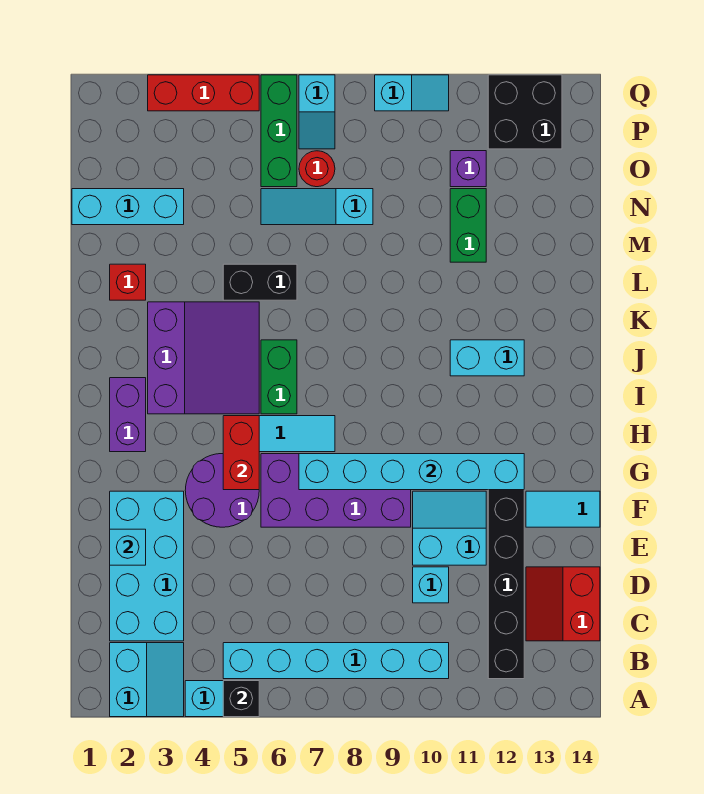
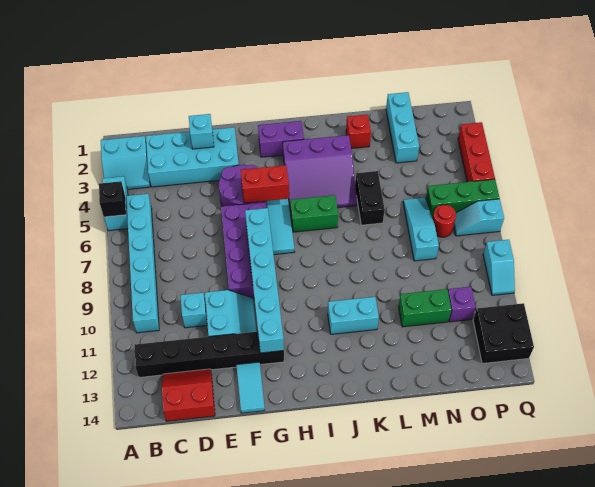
cyan brick J11:J12 level 1 -> cyan brick J11:K11 level 1

